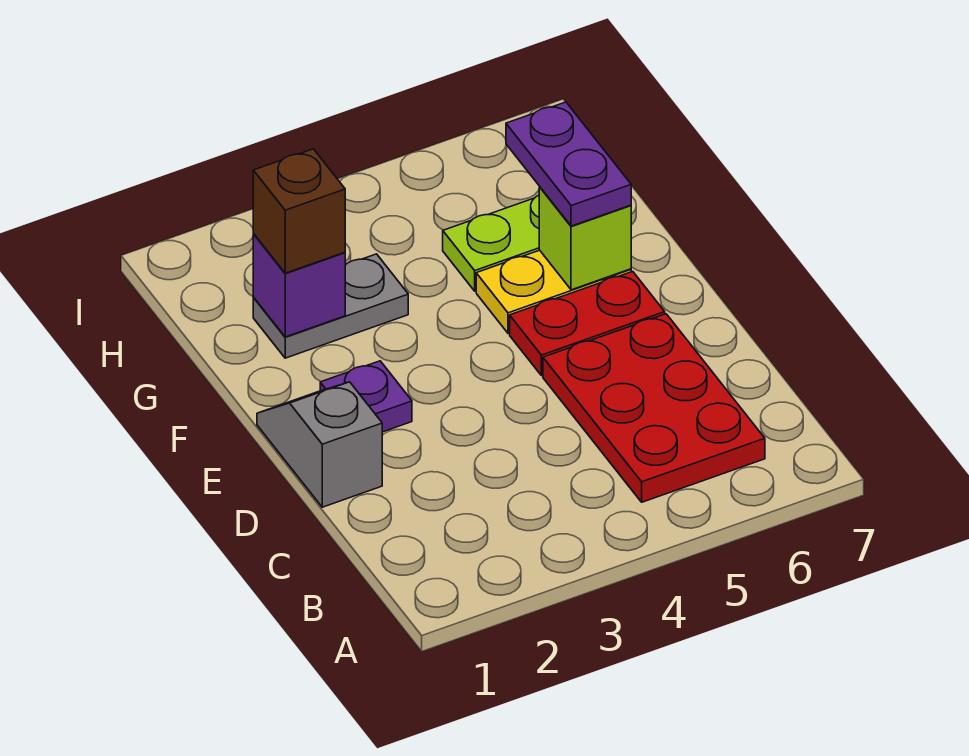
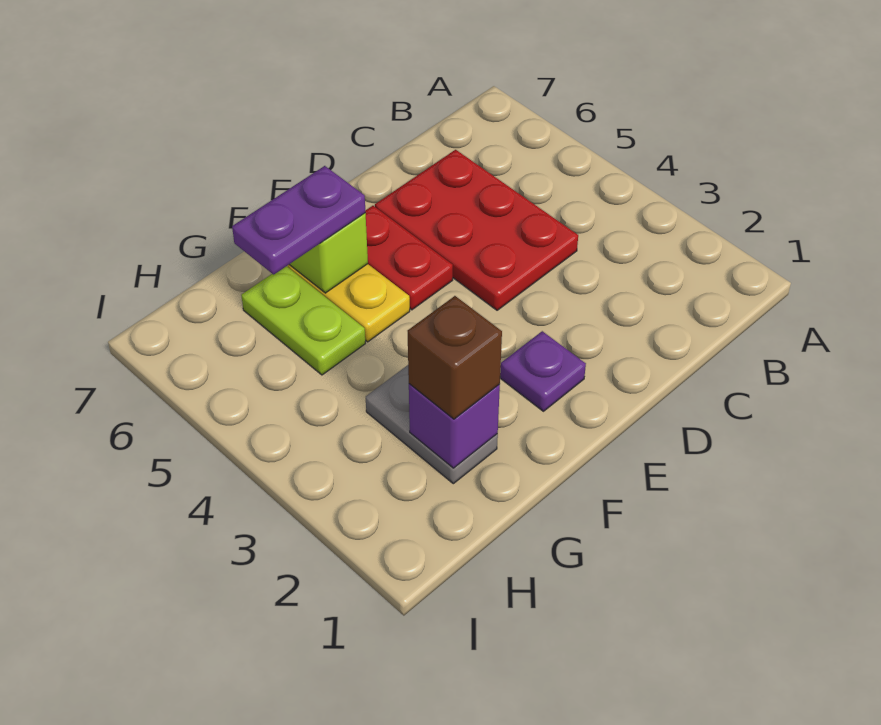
red plate B5:D6 level 1 -> red plate C4:D6 level 1
grey slope D1:E1 level 1 top D -> none

